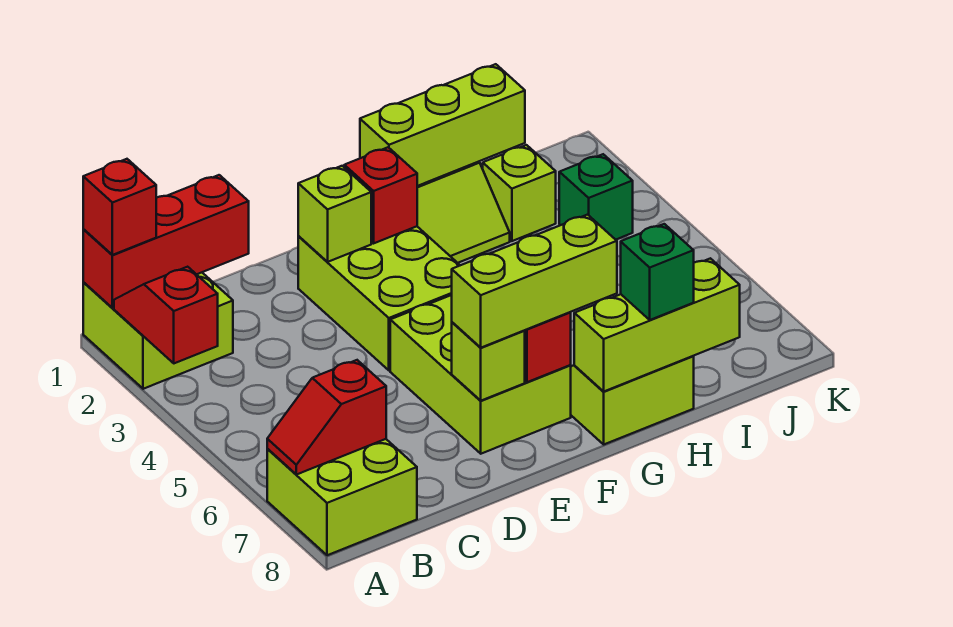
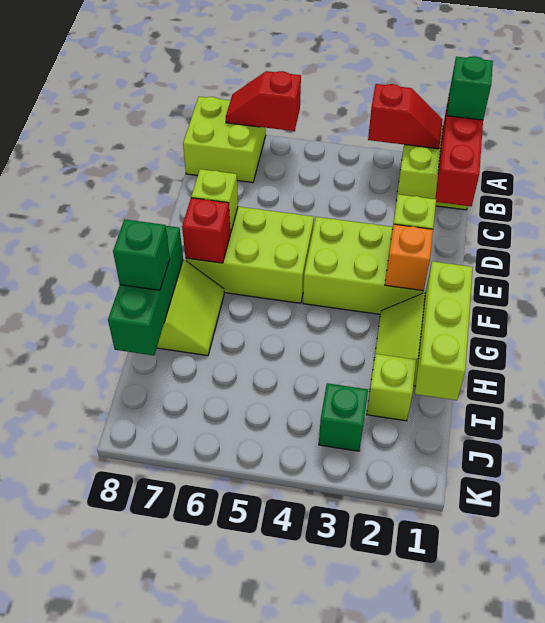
red brick A1 level 3 -> green brick A1 level 3
red slope A7:B7 level 2 top B -> red slope A6:A7 level 2 top 6
lime brick E7:G7 level 3 -> none
red brick F2 level 2 -> orange brick F2 level 2
lime brick G8:I8 level 2 -> green brick G8:I8 level 2

